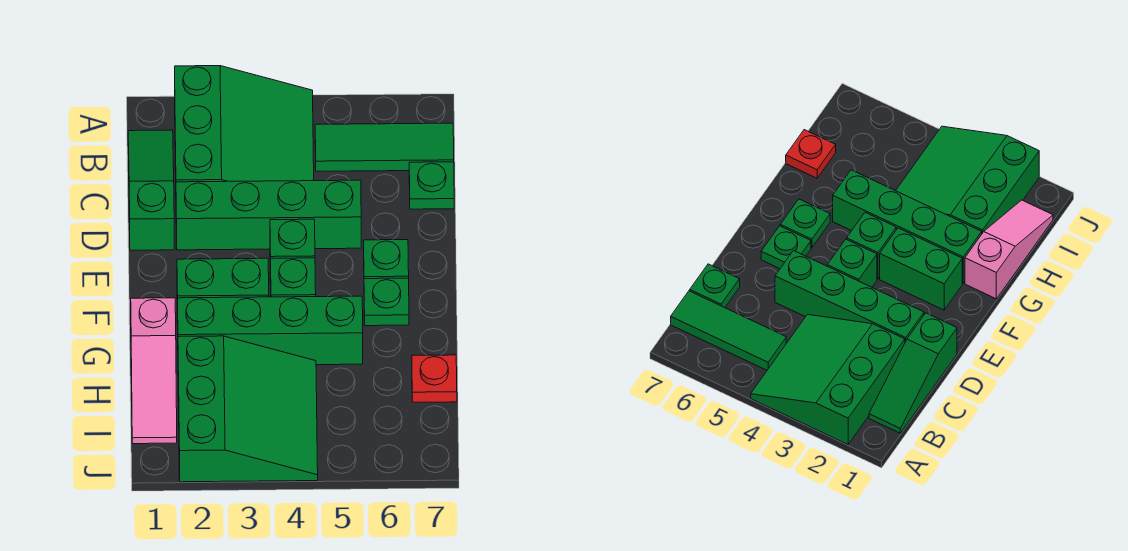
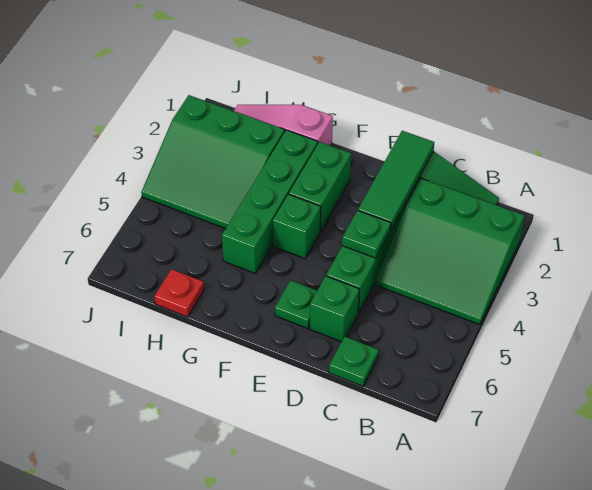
green tile B5:B7 level 1 -> green tile D1:D3 level 2
green brick E4 level 1 -> green brick D6 level 1
green plate F6 level 1 -> green plate D4 level 2

